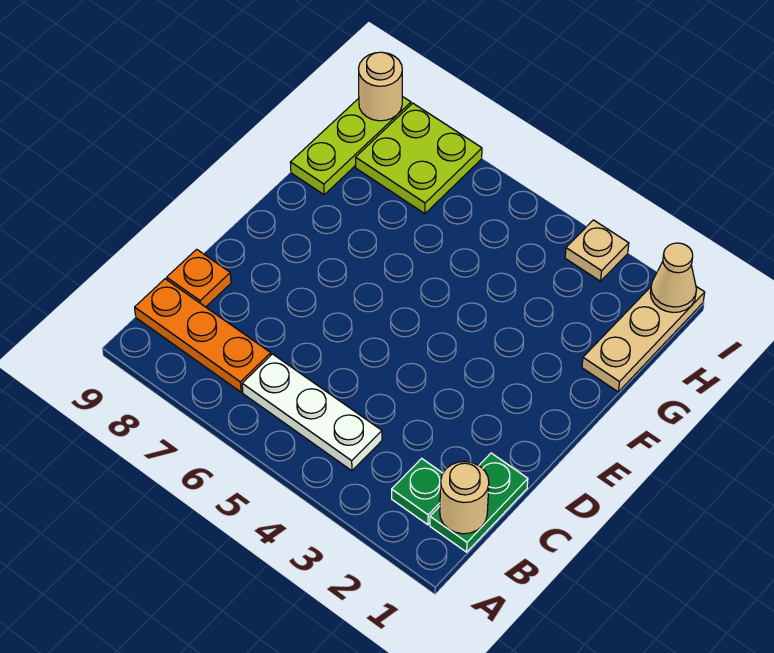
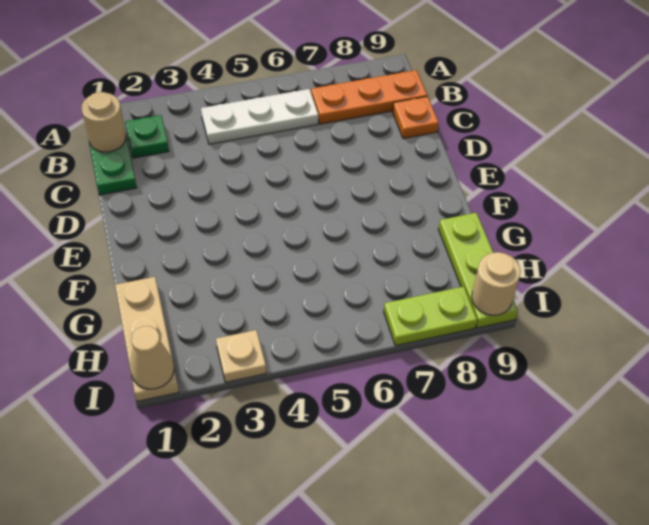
lime plate H7:I8 level 1 -> lime plate I7:I8 level 1

